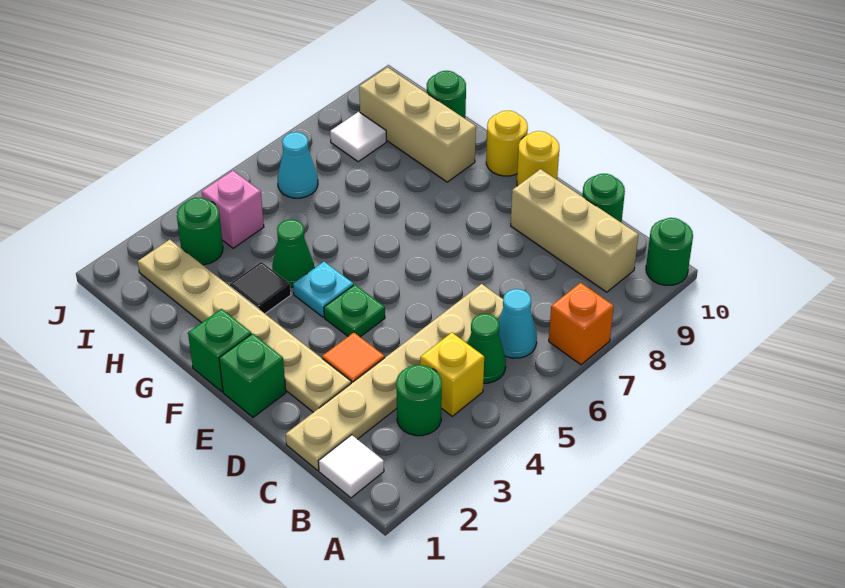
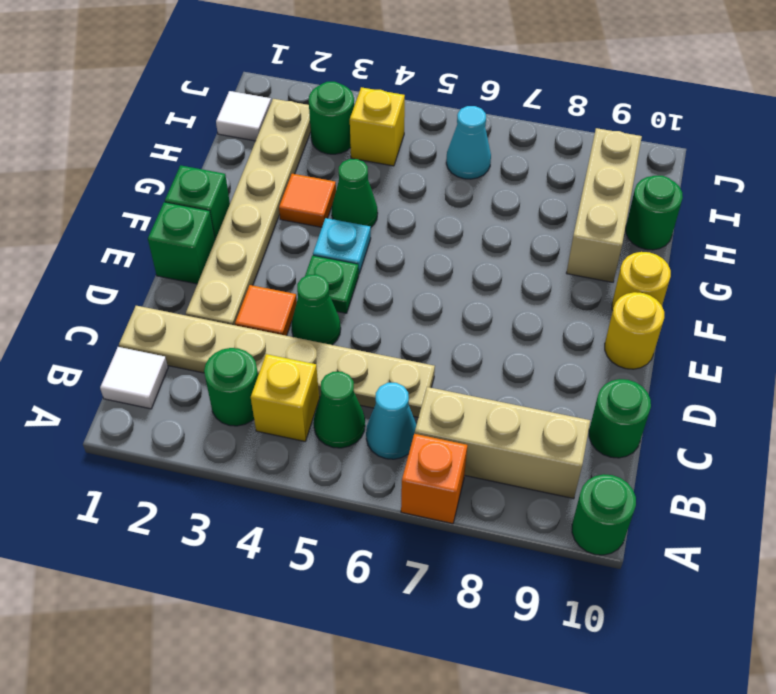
tan brick B9:D9 level 1 -> tan brick B7:B9 level 1
none -> green cone D4 level 1
black tile G3 level 1 -> orange tile G3 level 1
pink brick I4 level 1 -> yellow brick I4 level 1
white tile I8 level 1 -> white tile I1 level 1

